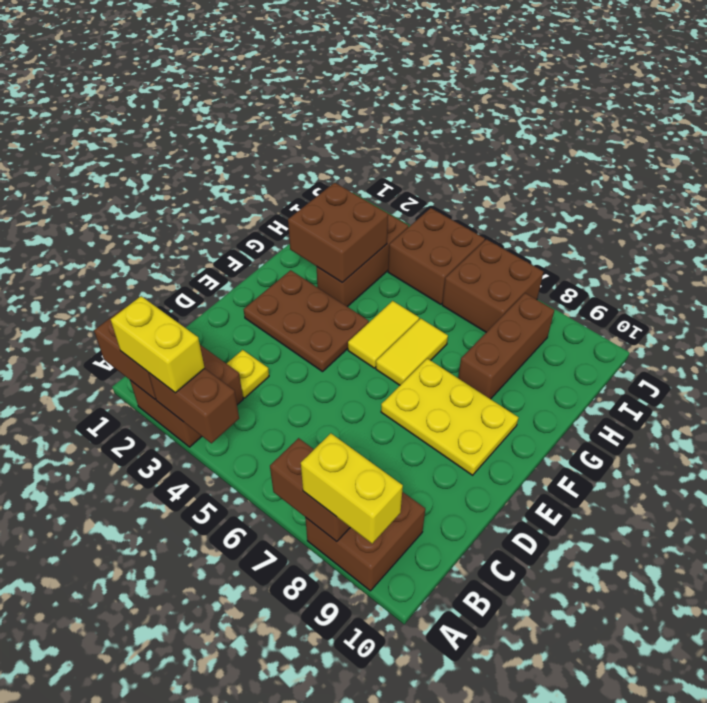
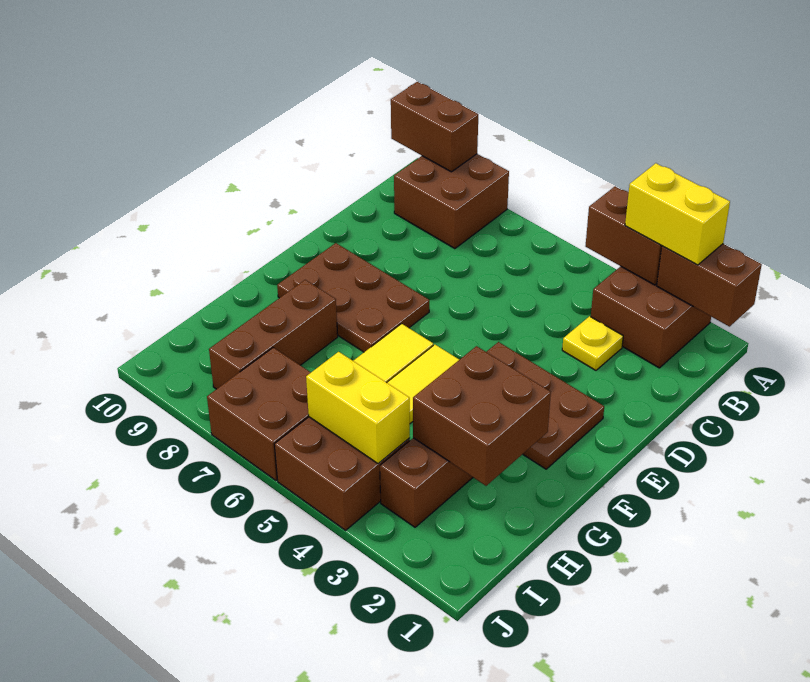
brown brick A7:A8 level 2 -> brown brick A9:A10 level 2
yellow brick A8:A9 level 3 -> yellow brick I4:I5 level 2
yellow plate E7:F9 level 1 -> brown plate E7:F9 level 1

